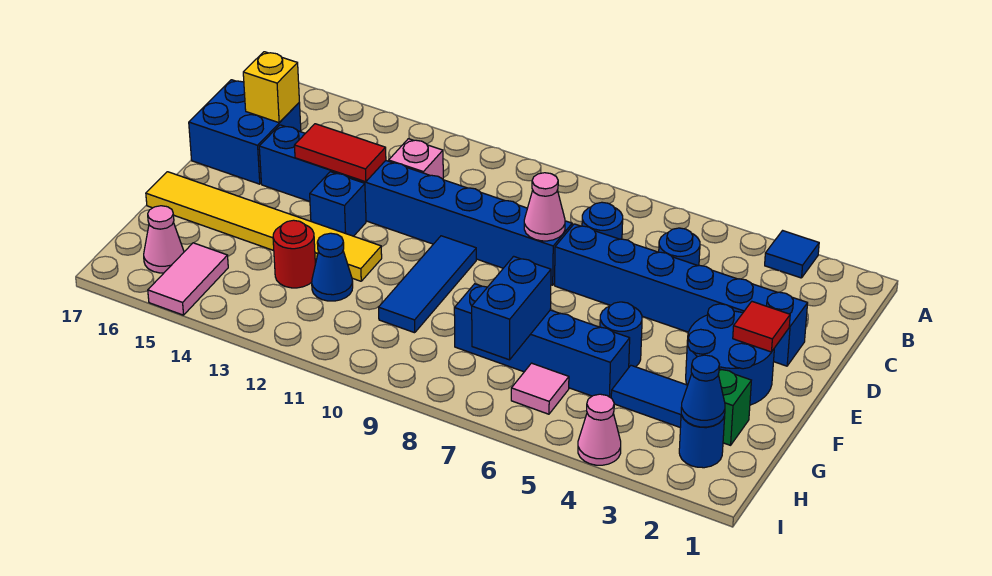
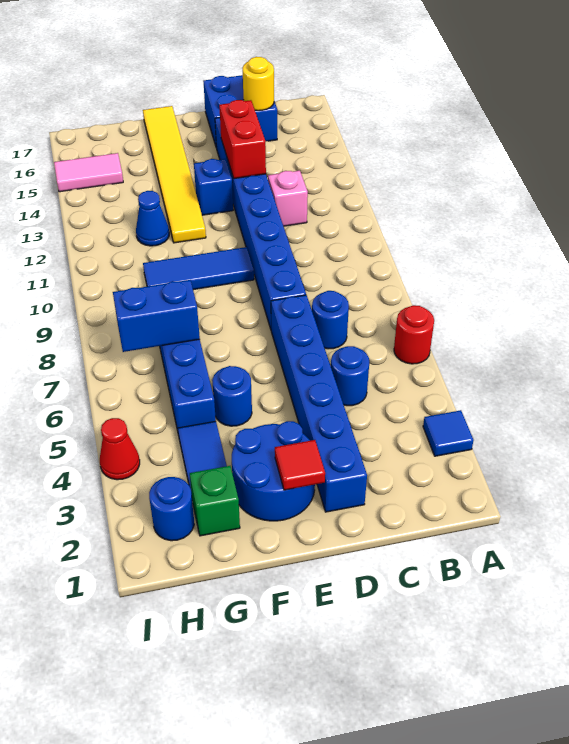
yellow brick C16 level 2 -> yellow round brick C16 level 2
pink cone D8 level 2 -> none
red tile D13:D14 level 2 -> red brick D13:D14 level 2
red round brick G13 level 1 -> red round brick A6 level 1
blue cone H2 level 2 -> none
pink tile H6 level 1 -> none
pink cone H16 level 1 -> none
pink cone I4 level 1 -> red cone I4 level 1

